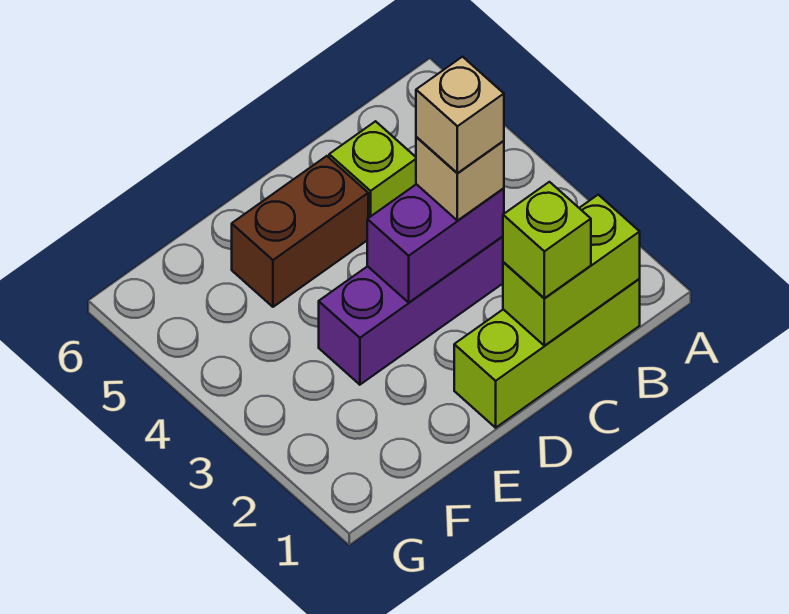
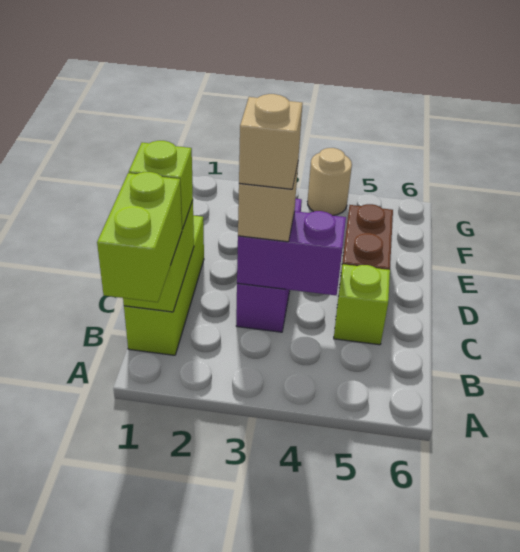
none -> lime brick A1:B1 level 3
purple brick C3:D3 level 2 -> purple brick C3:C4 level 2
none -> tan round brick G4 level 1

